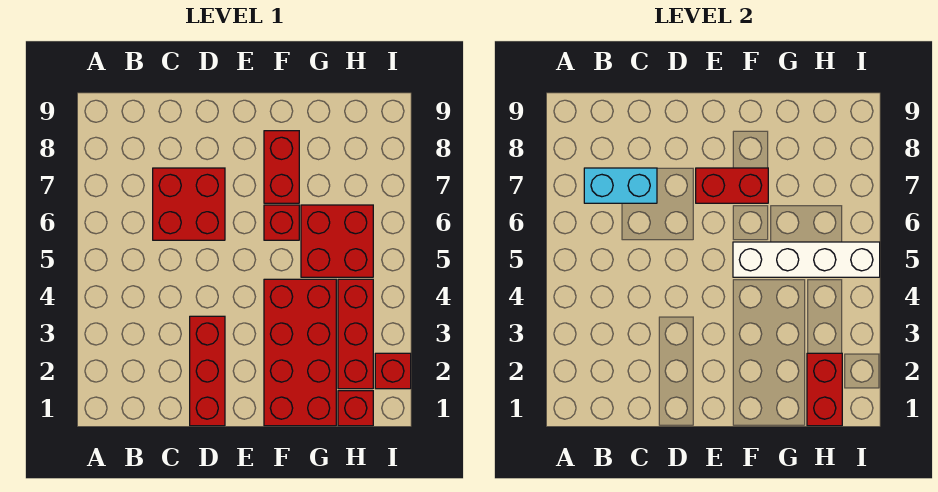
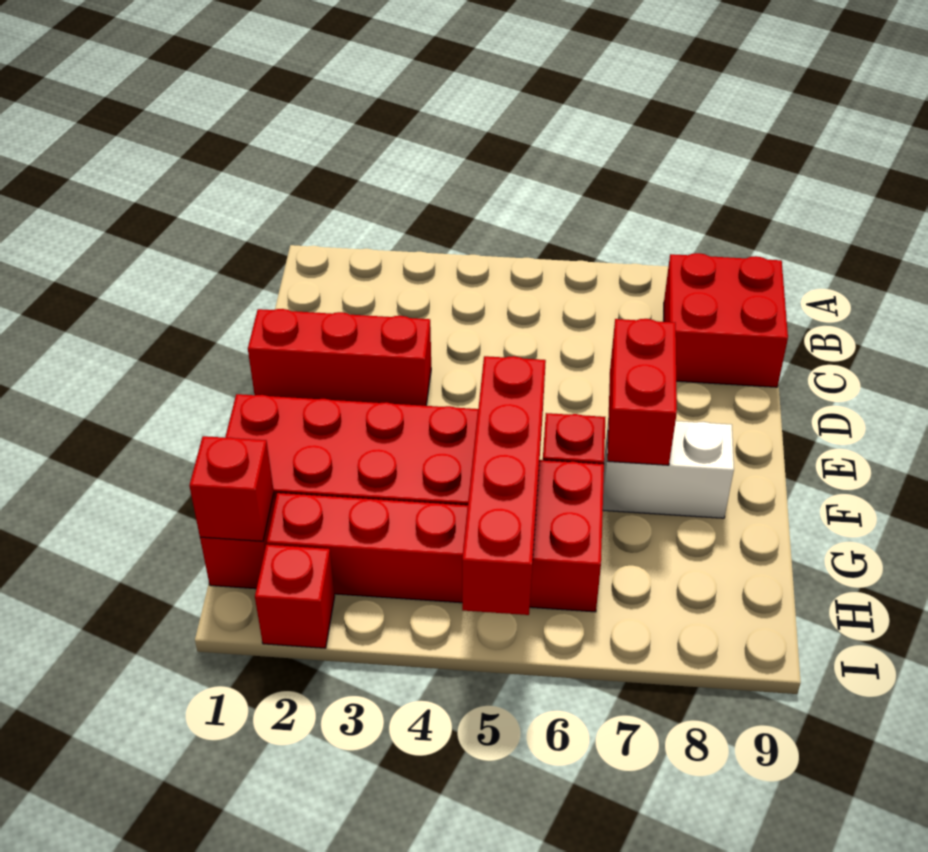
cyan brick B7:C7 level 2 -> none
red brick C6:D7 level 1 -> red brick B8:C9 level 1
white brick F5:I5 level 2 -> red brick F5:I5 level 2
red brick F7:F8 level 1 -> white brick F7:F8 level 1
red brick H1:H2 level 2 -> red brick H1 level 2

